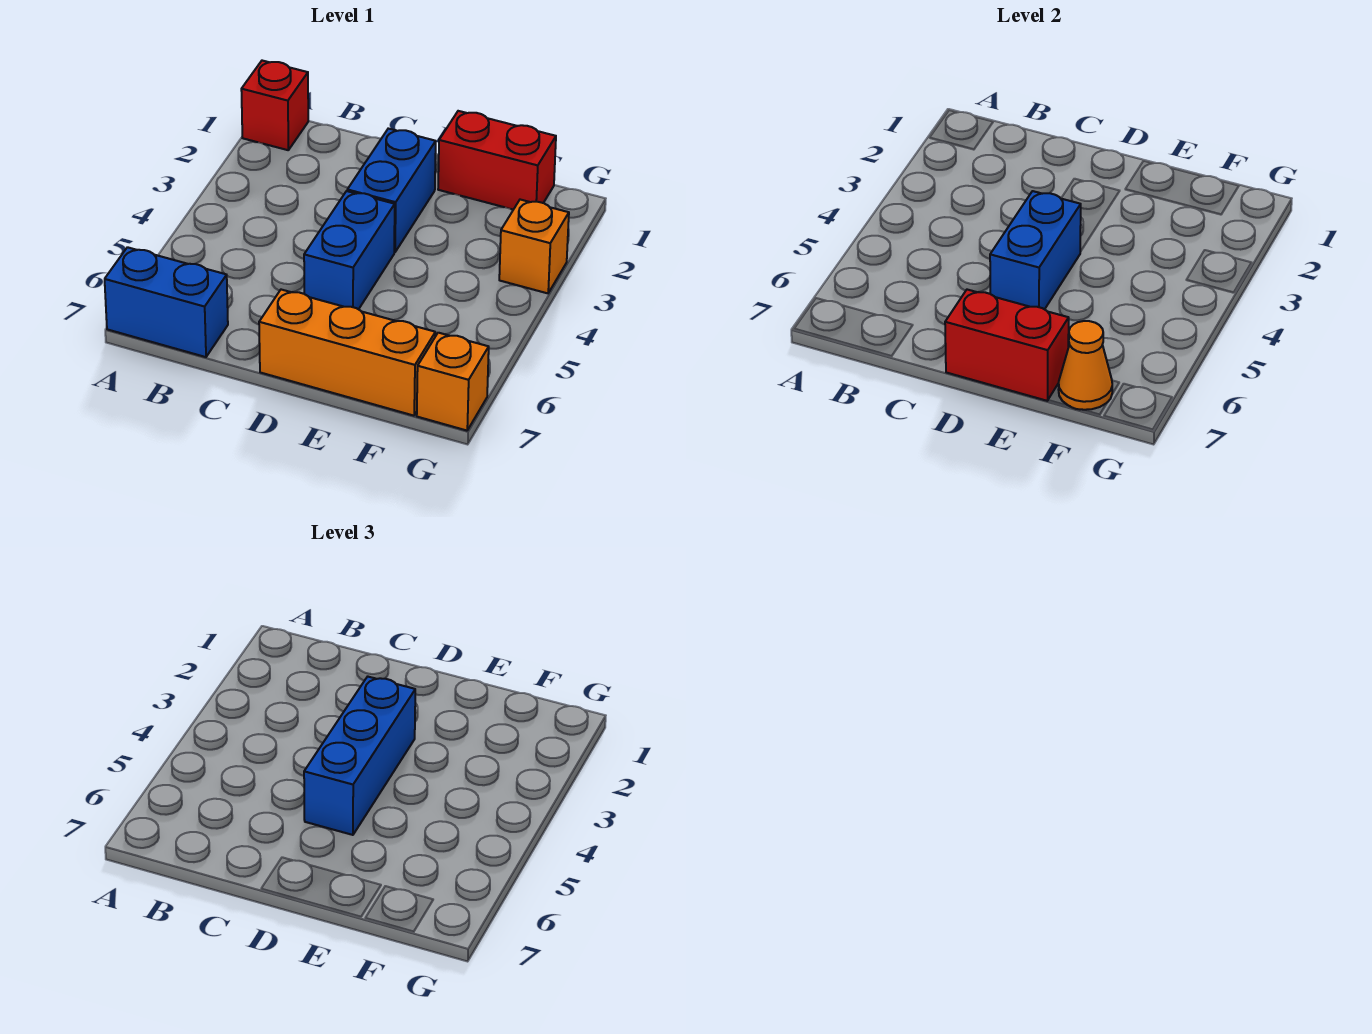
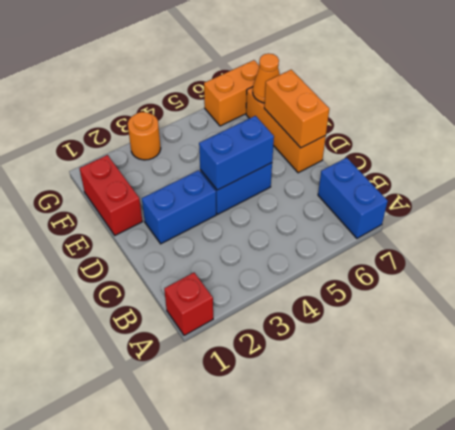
blue brick D3:D5 level 3 -> none
red brick D7:E7 level 2 -> orange brick D7:E7 level 2
orange brick G3 level 1 -> orange round brick G3 level 1
orange brick G7 level 1 -> orange brick G6:G7 level 1

